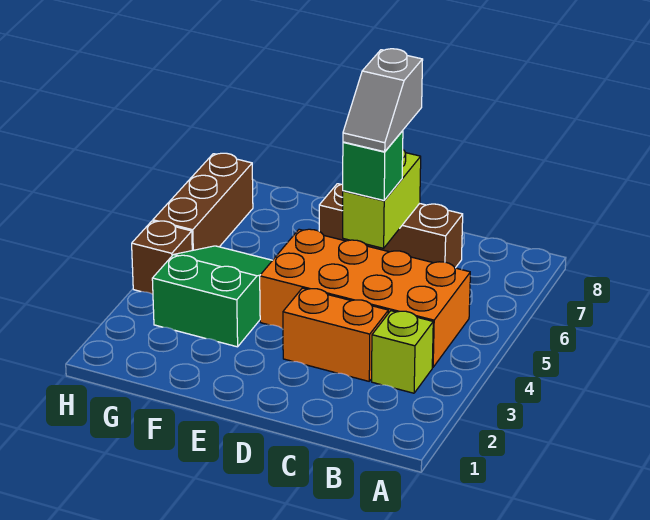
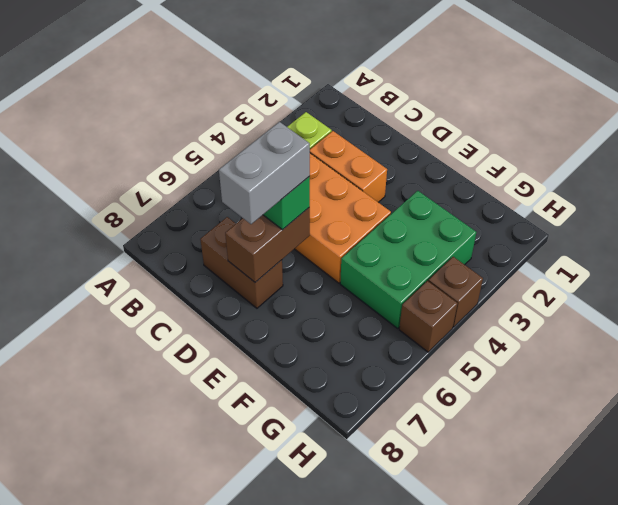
brown brick C7:E7 level 1 -> brown brick C7:D7 level 1
lime brick D6:D7 level 2 -> brown brick D6:D7 level 2
grey slope D6:D7 level 4 top 7 -> grey brick D6:D7 level 4
green slope F3:G5 level 1 top 3 -> green brick F3:G5 level 1
brown brick H5:H7 level 1 -> brown brick H5 level 1

